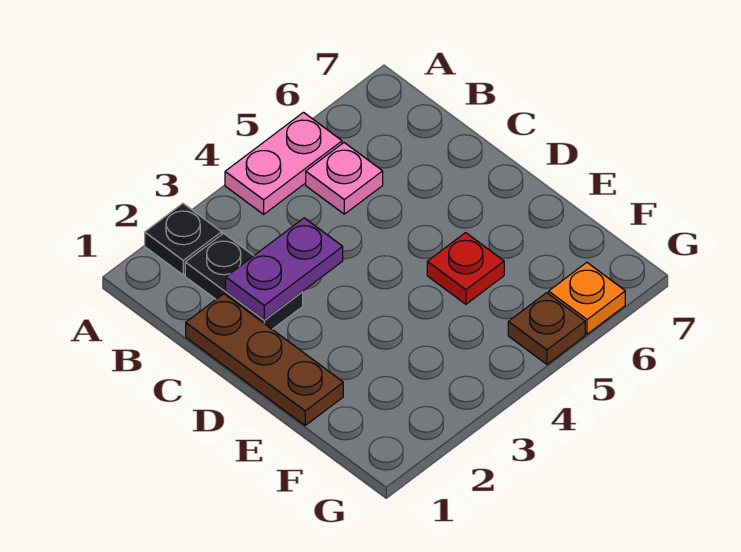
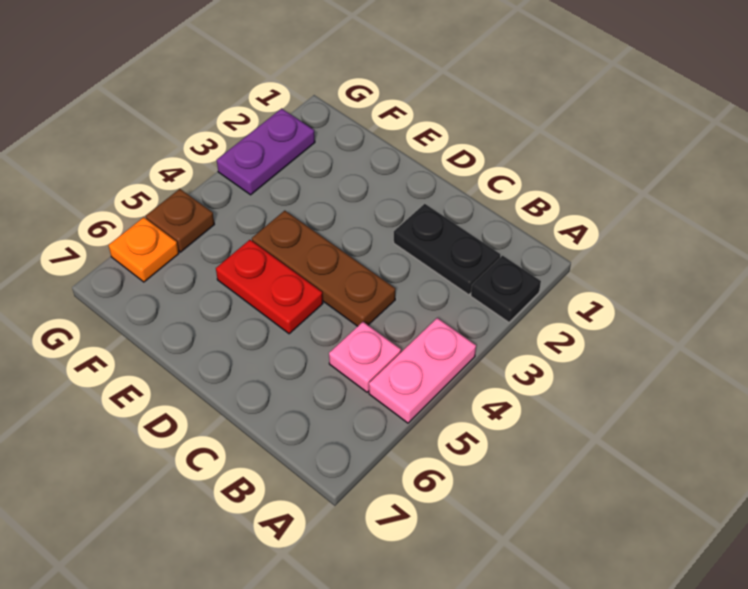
brown plate C1:E1 level 1 -> brown plate C4:E4 level 1
purple plate C2:C3 level 2 -> purple plate G2:G3 level 1
red plate E5 level 1 -> red plate D5:E5 level 1

